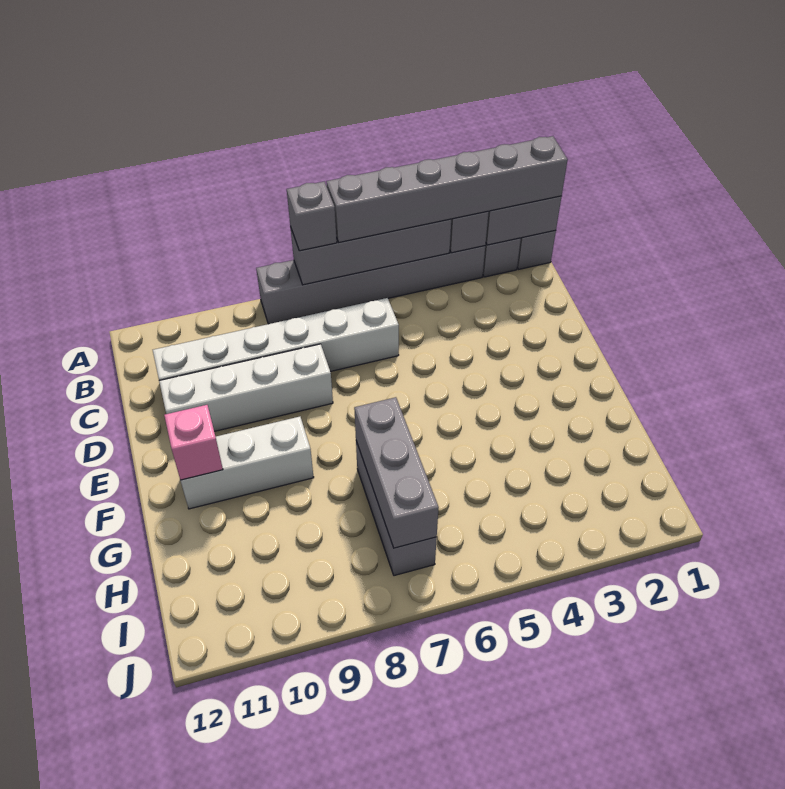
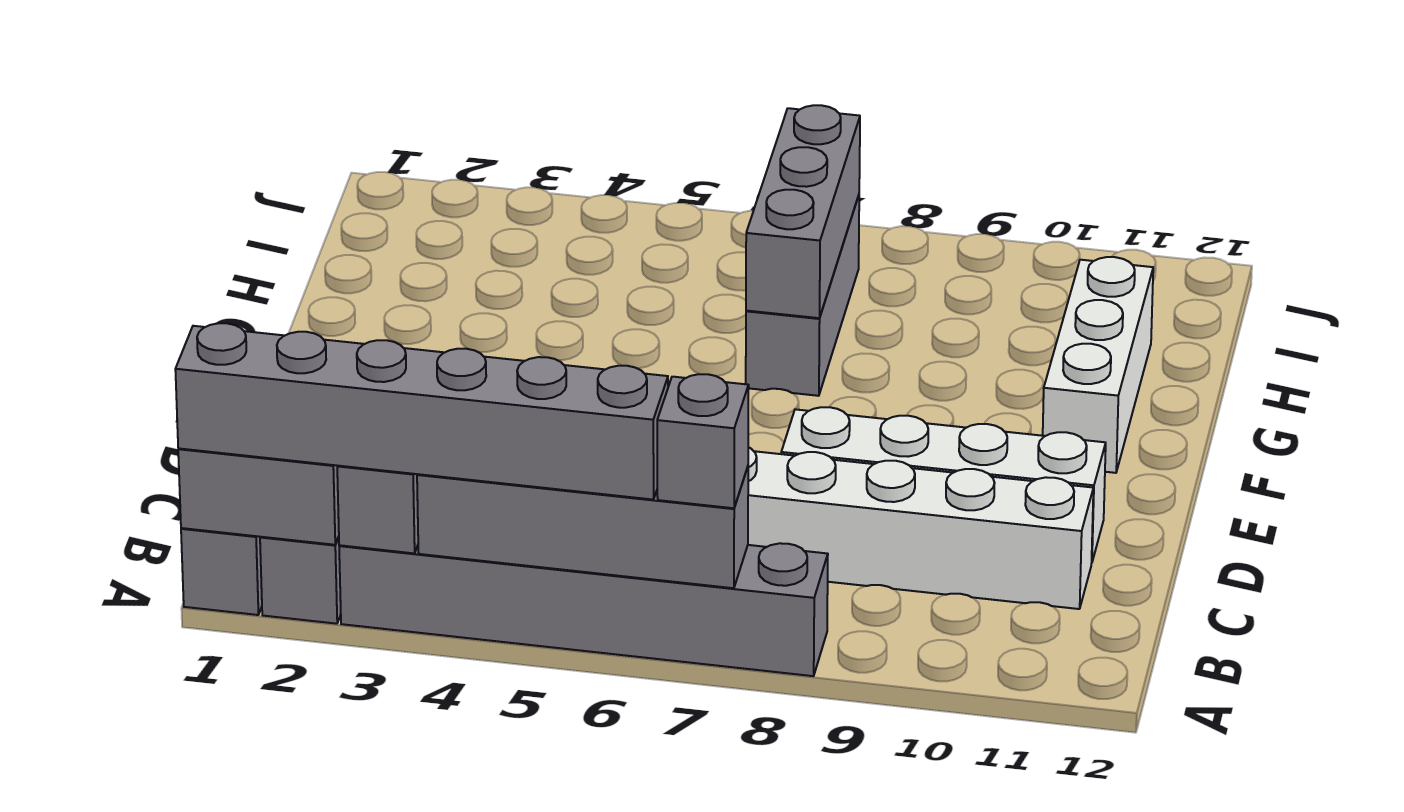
white brick F9:F11 level 1 -> white brick F11:H11 level 1
pink brick F11 level 2 -> none

